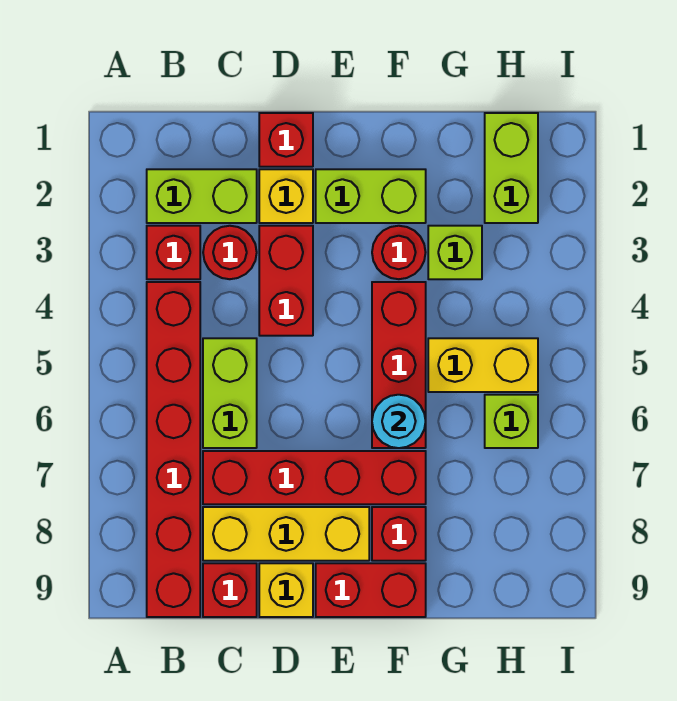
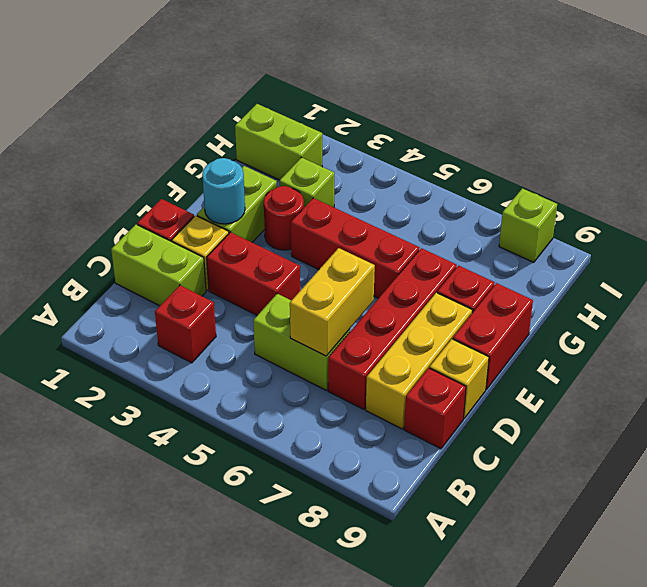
lime brick B2:C2 level 1 -> lime brick C1:C2 level 1
red brick B4:B9 level 1 -> none
red round brick C3 level 1 -> none
cyan round brick F6 level 2 -> cyan round brick E2 level 2
yellow brick G5:H5 level 1 -> yellow brick C6:D6 level 2
lime brick H6 level 1 -> lime brick I8 level 1

